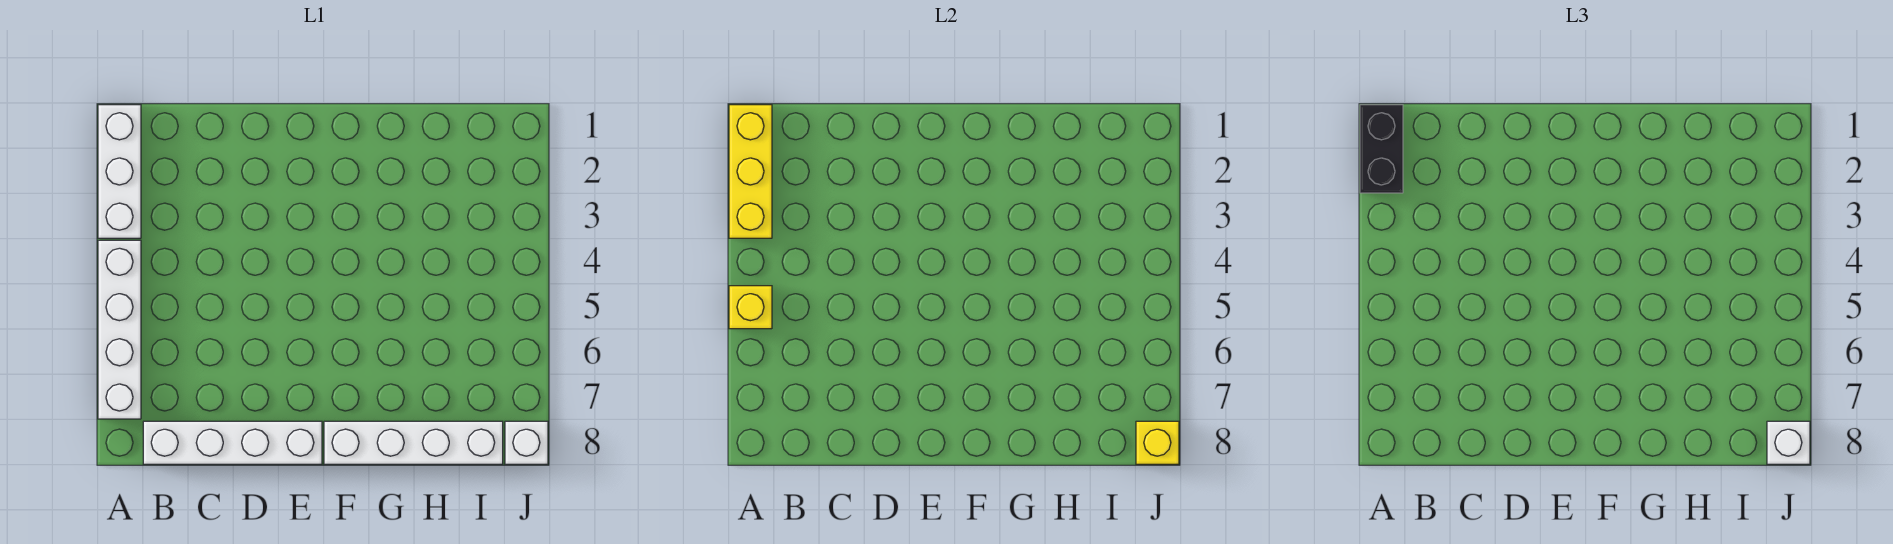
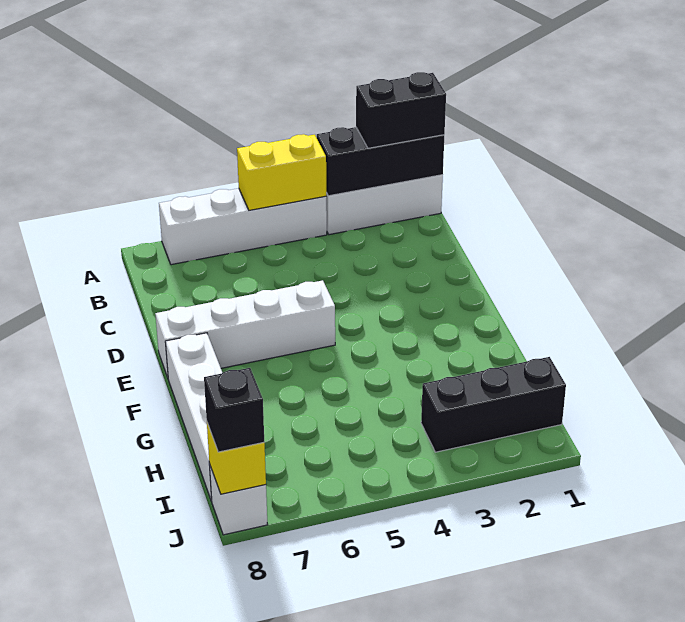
yellow brick A1:A3 level 2 -> black brick A1:A3 level 2
yellow brick A5 level 2 -> yellow brick A4:A5 level 2
white brick B8:E8 level 1 -> white brick E5:E8 level 1
none -> black brick I1:I3 level 1
white brick J8 level 3 -> black brick J8 level 3

